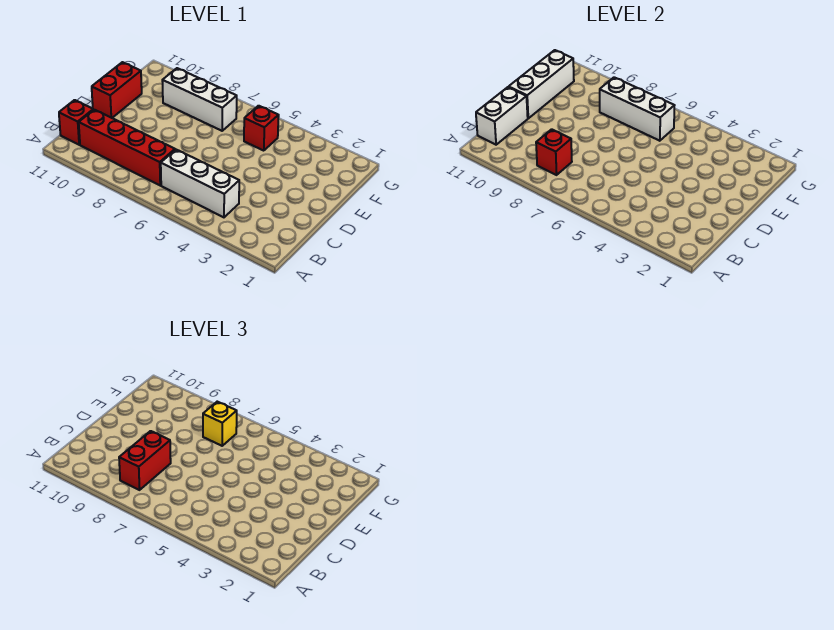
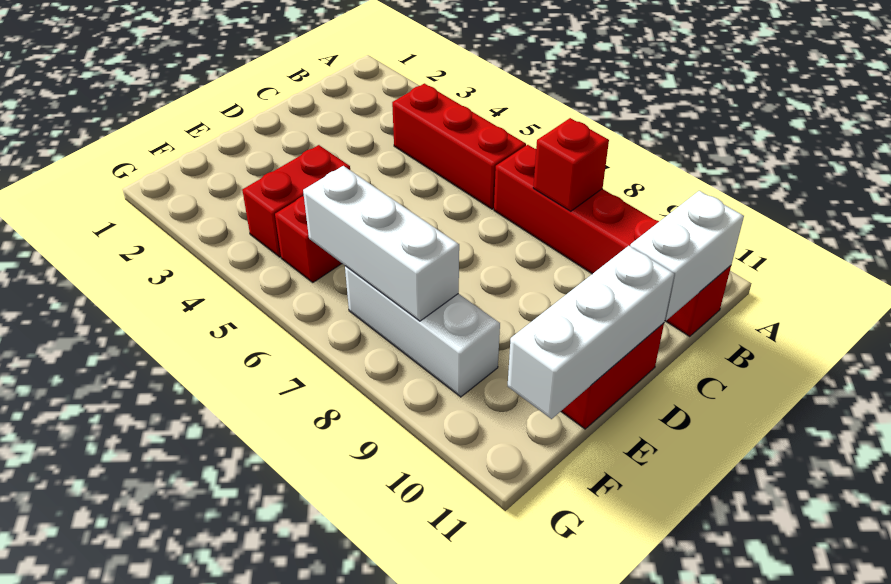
white brick B4:B6 level 1 -> red brick B4:B6 level 1
red brick B8:C8 level 3 -> red brick E4:F4 level 1
yellow brick F7 level 3 -> none

